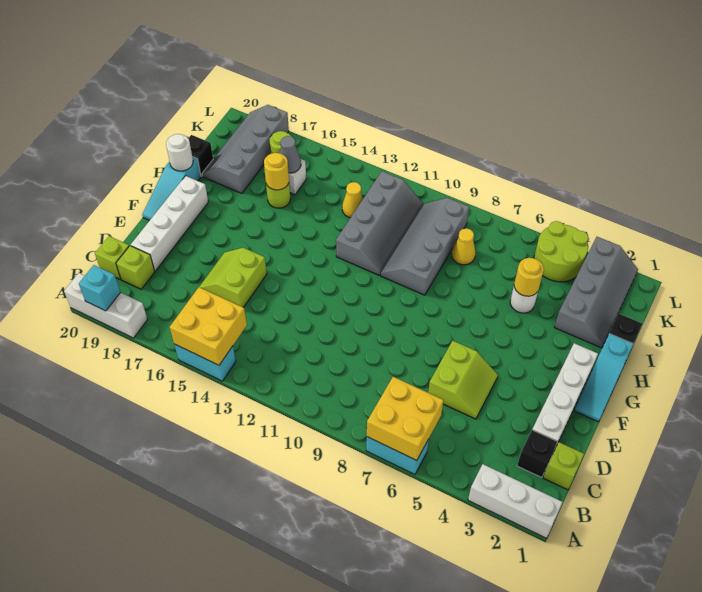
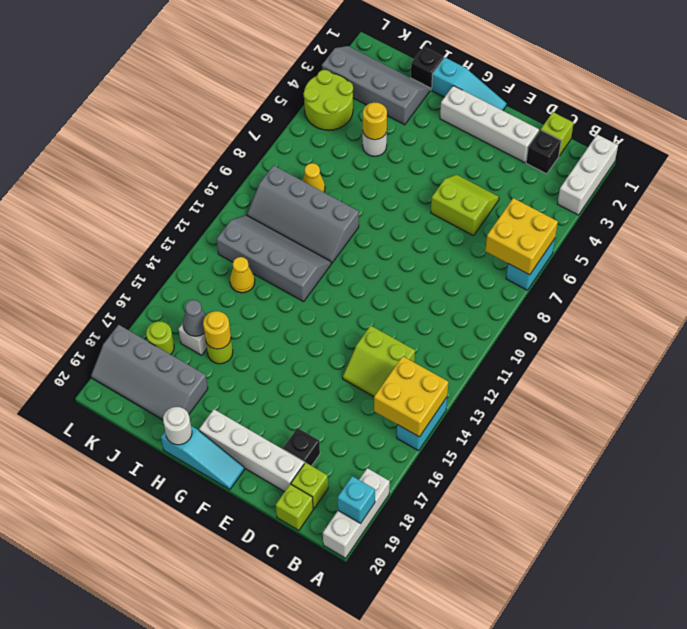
lime slope D15:E16 level 1 top 15 -> lime slope C13:D14 level 1 top 13
black brick I20 level 1 -> black brick D18 level 1

